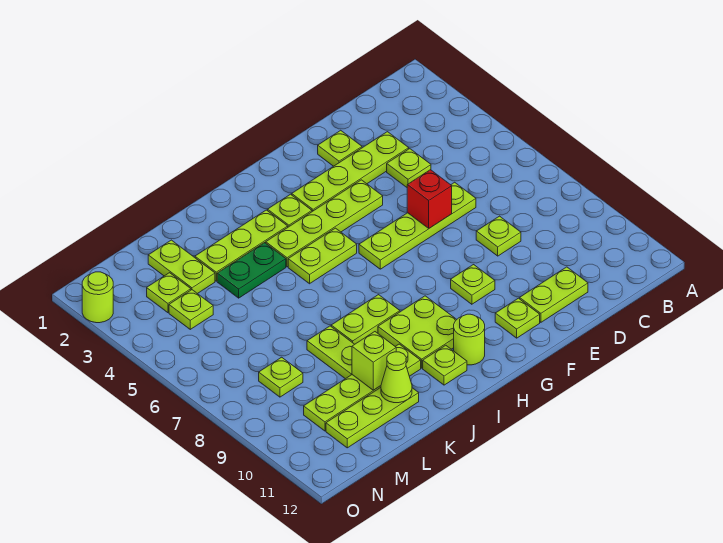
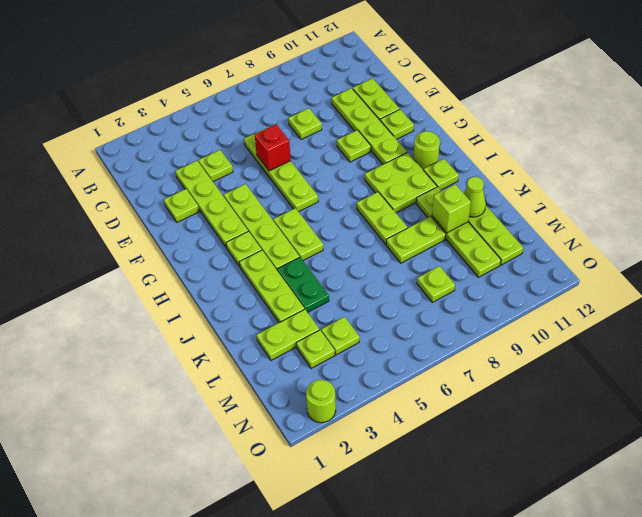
none -> lime plate D10:G10 level 1

